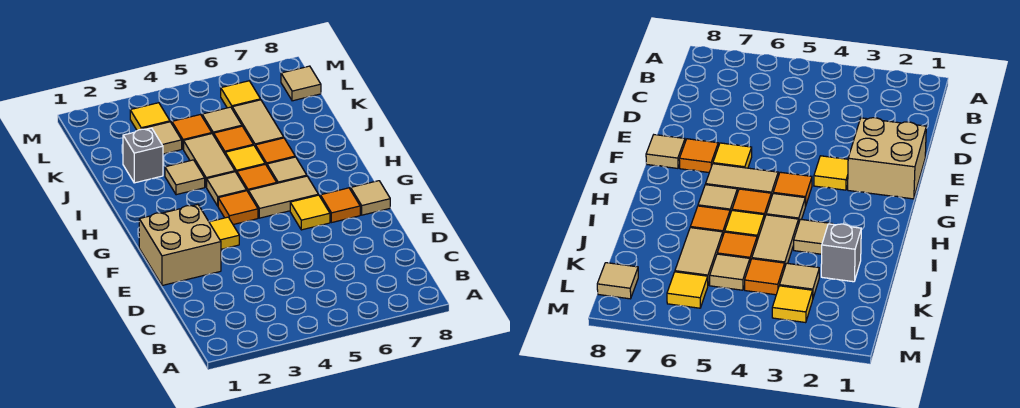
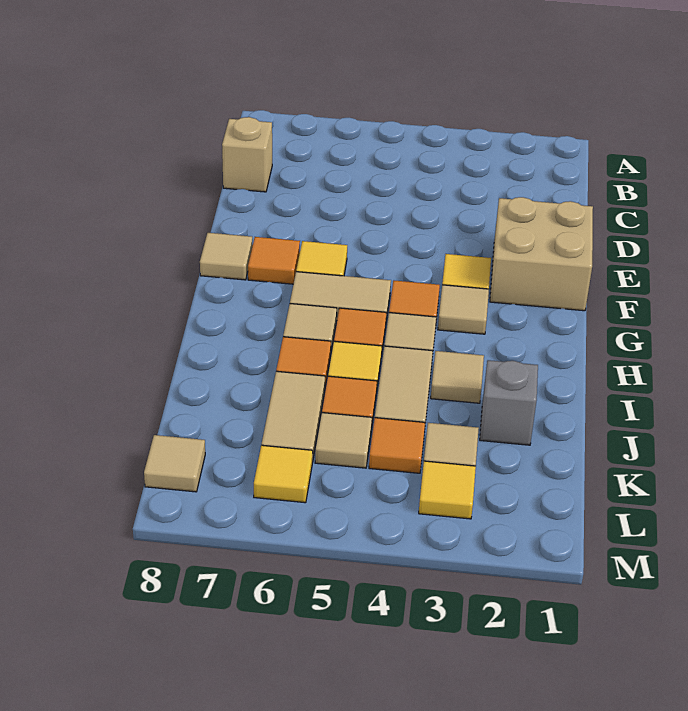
none -> tan brick C8 level 1
none -> tan tile G3 level 1

